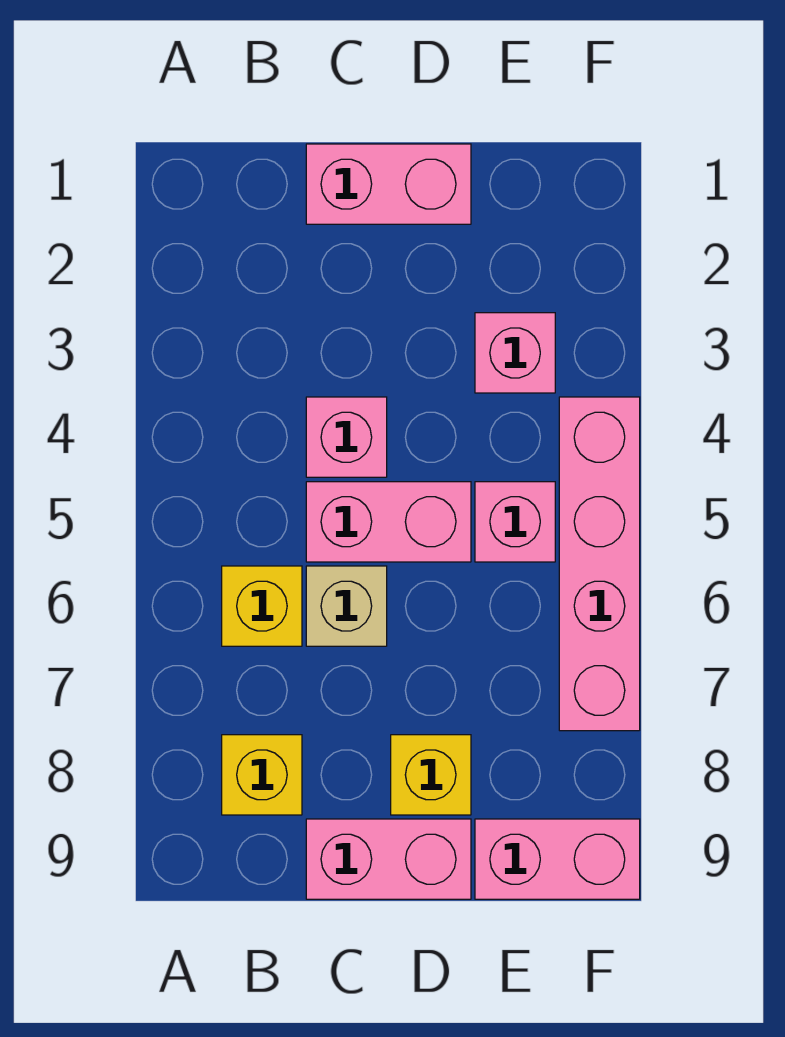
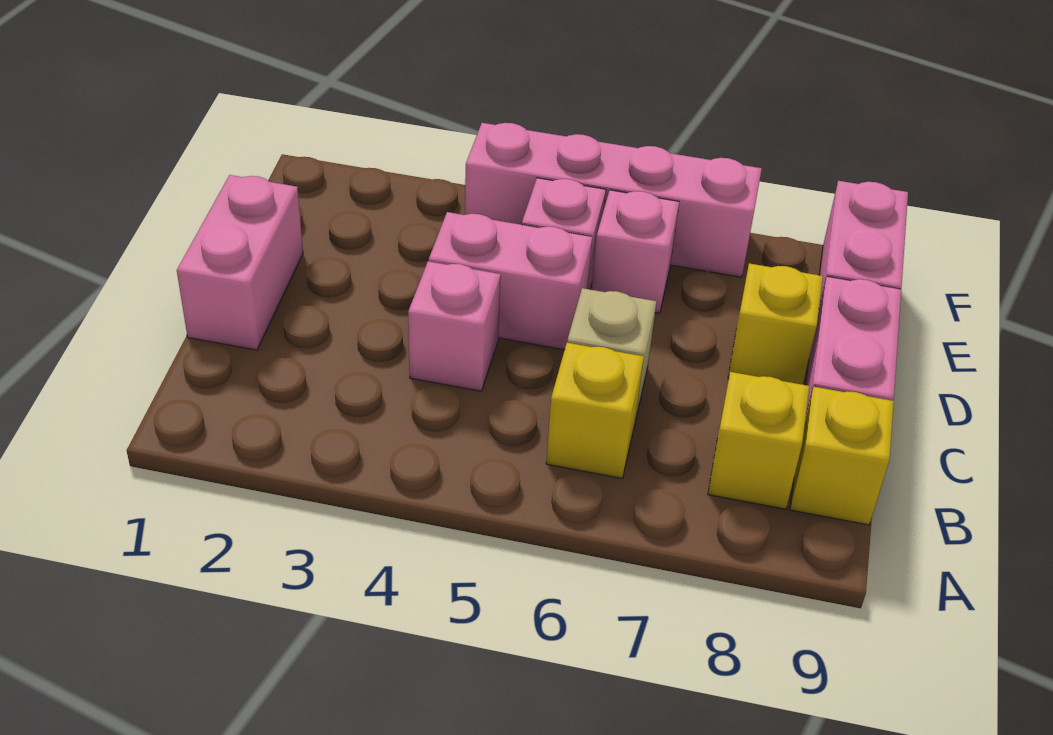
none -> yellow brick B9 level 1
pink brick C5:D5 level 1 -> pink brick D4:D5 level 1
pink brick E3 level 1 -> pink brick E6 level 1

